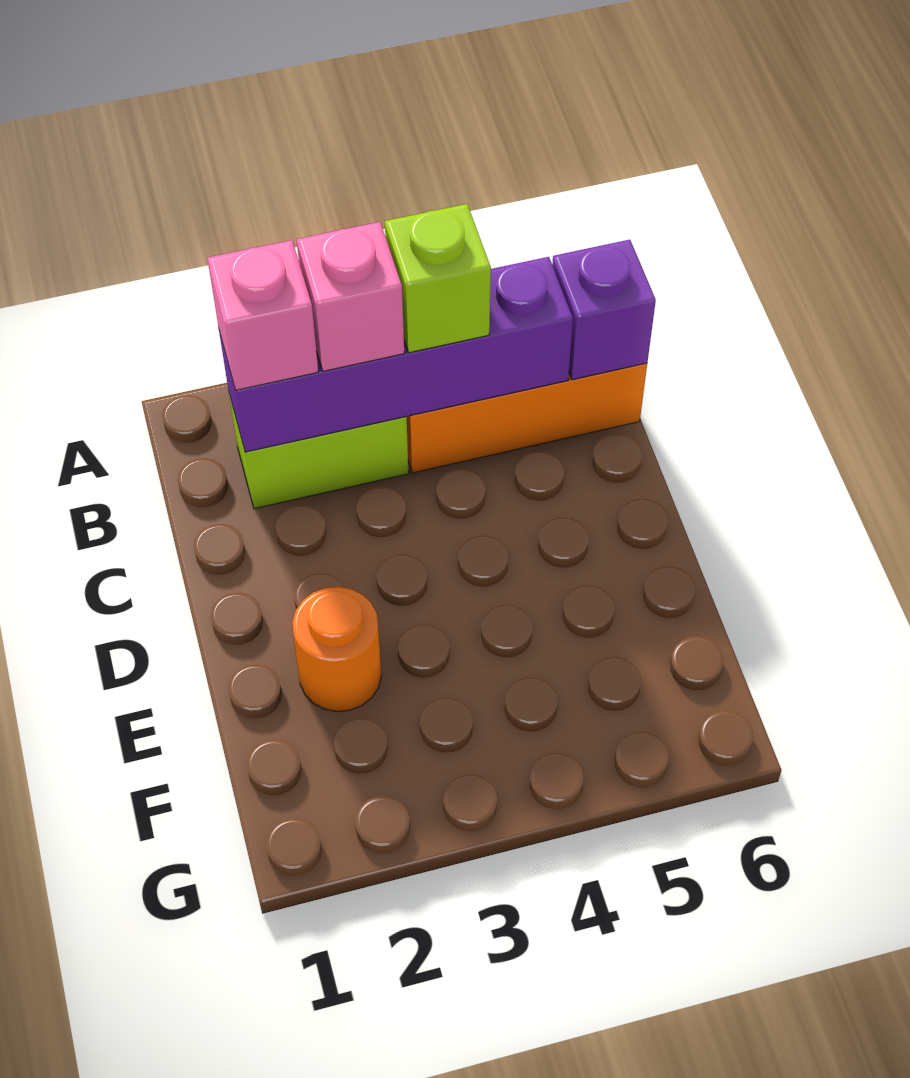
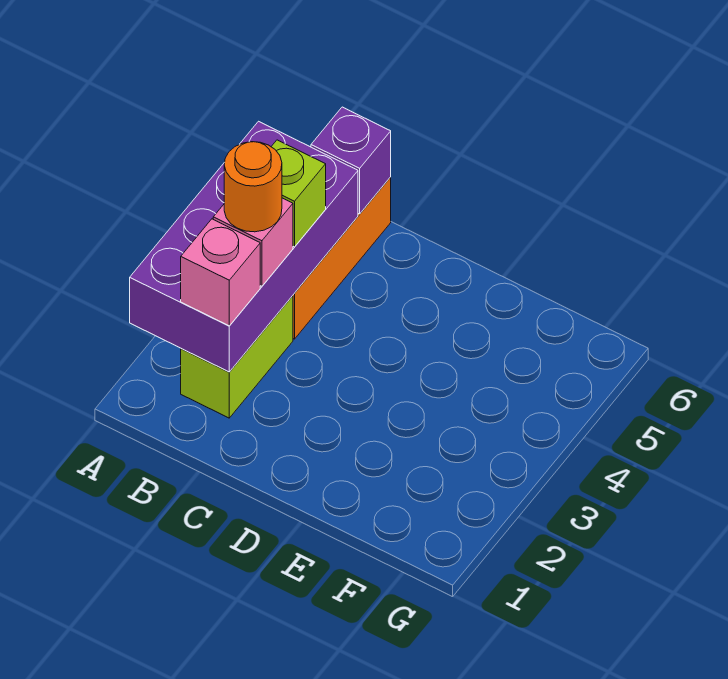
purple brick B2:B5 level 2 -> purple brick A2:B5 level 2
orange round brick E2 level 1 -> orange round brick B3 level 4

